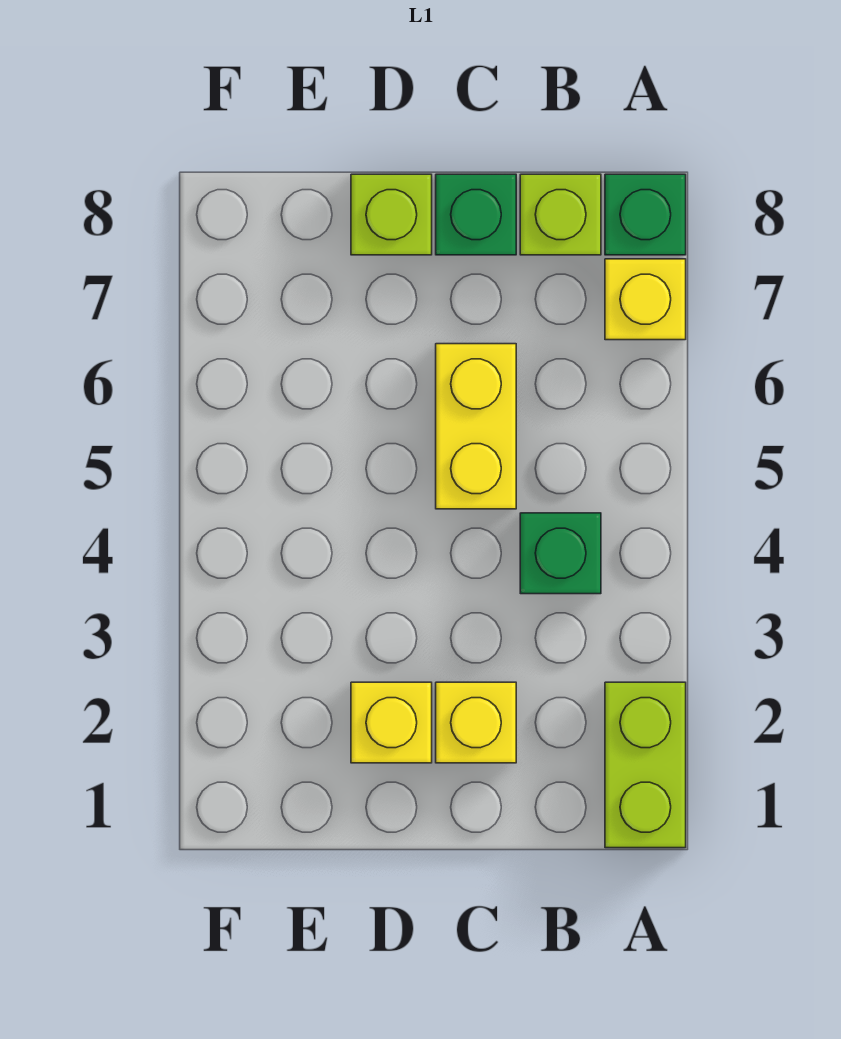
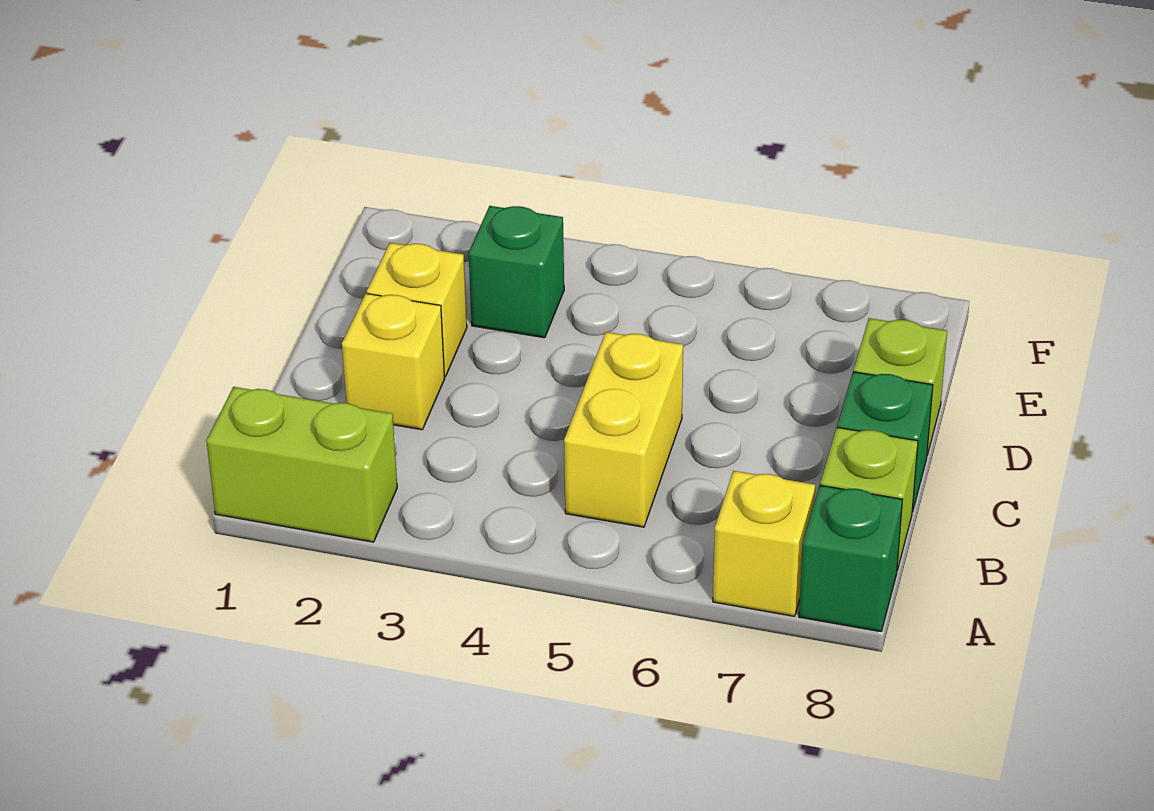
green brick B4 level 1 -> green brick E3 level 1
yellow brick C5:C6 level 1 -> yellow brick B5:C5 level 1

